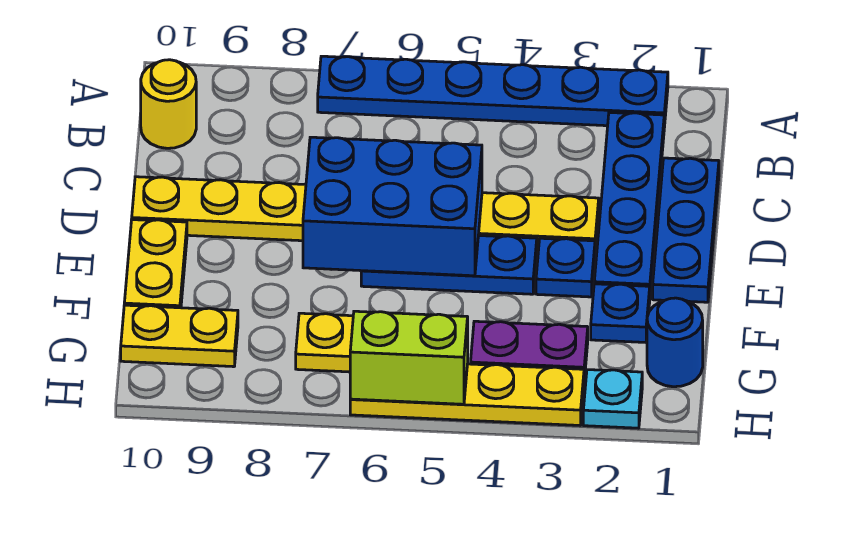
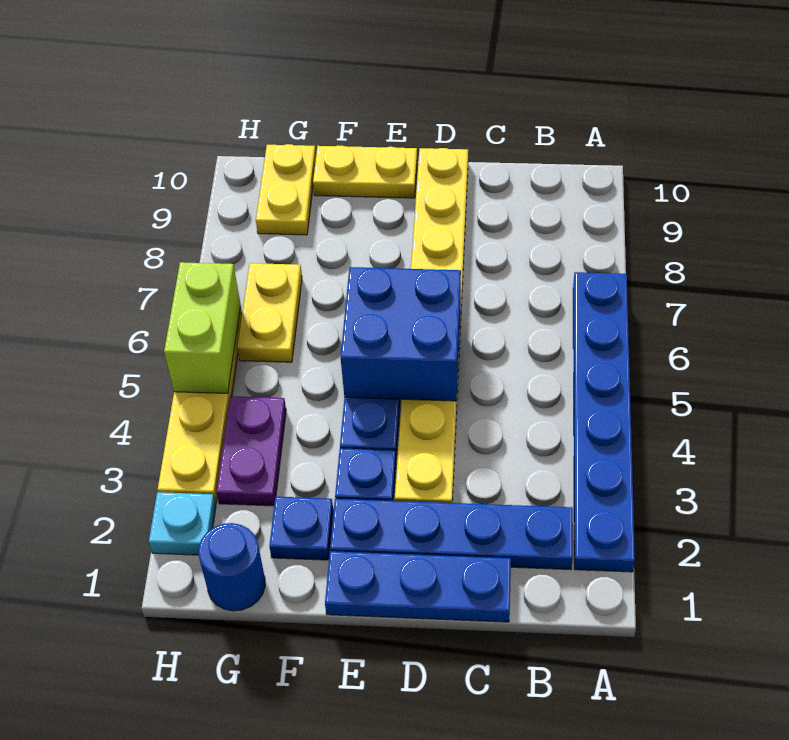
yellow round brick B10 level 1 -> none
blue brick D5:E7 level 2 -> blue brick D5:E6 level 2

